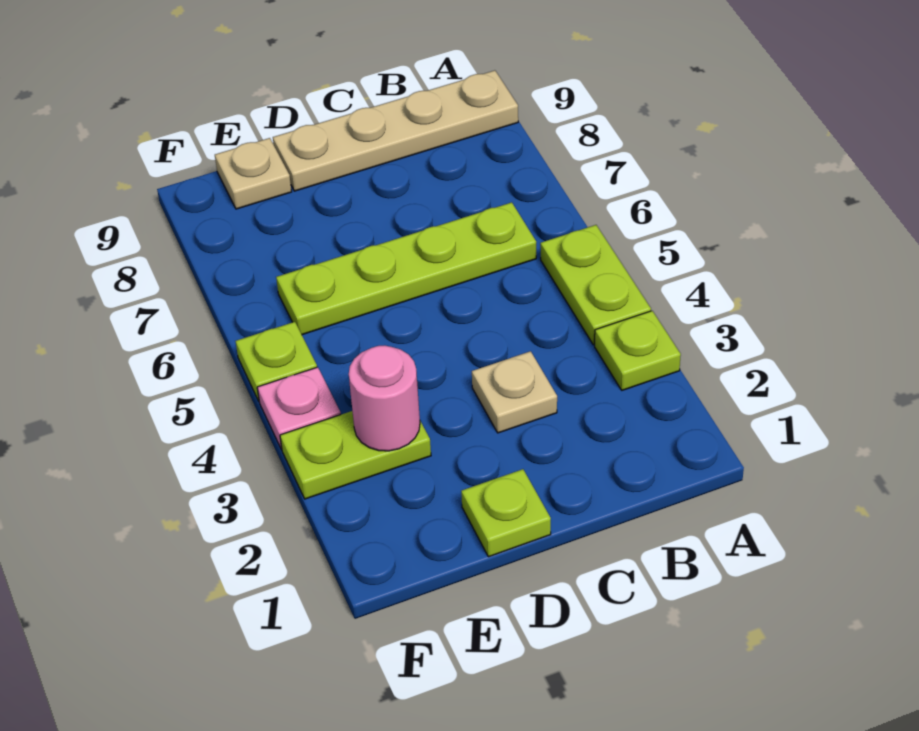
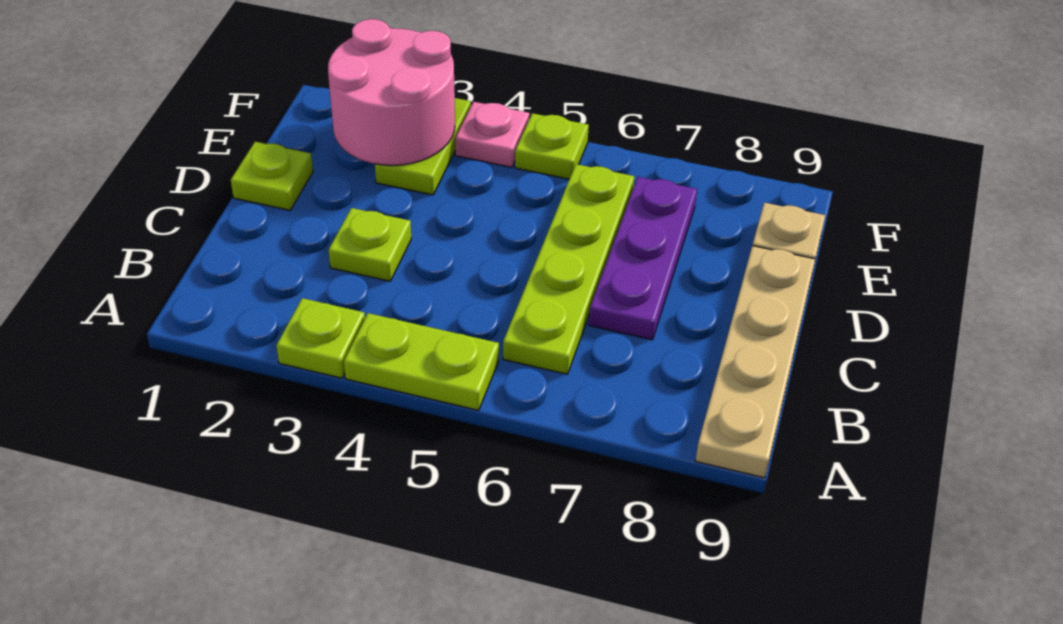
tan plate C3 level 1 -> lime plate C3 level 1
none -> purple plate C7:E7 level 1
pink round brick E3 level 2 -> pink round brick E2:F3 level 2

